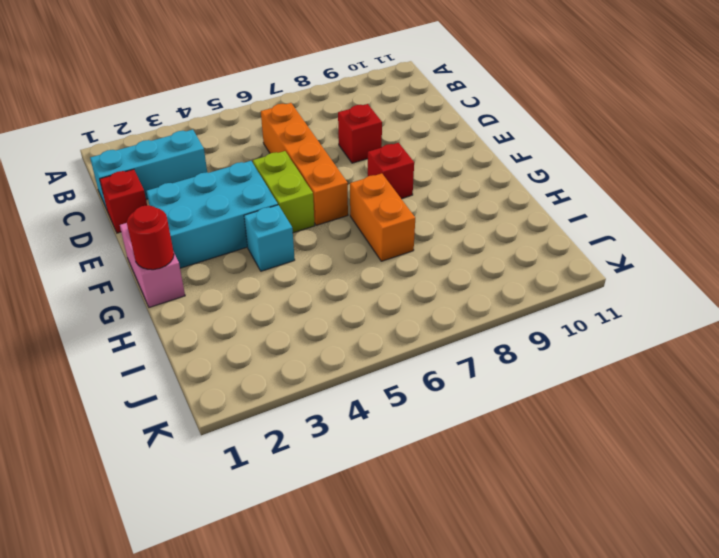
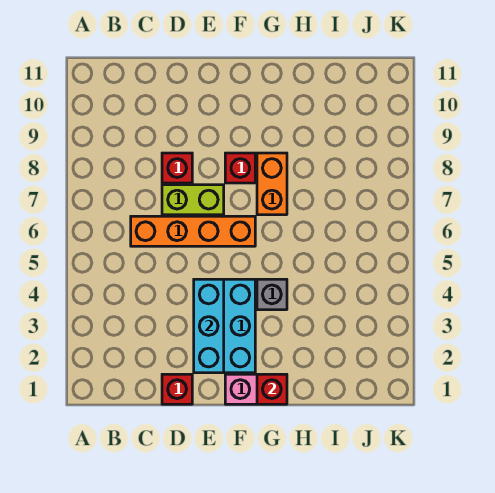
cyan brick C1:C3 level 1 -> cyan brick E2:E4 level 2
lime brick E5:F5 level 1 -> lime brick D7:E7 level 1
red round brick G1 level 2 -> red brick G1 level 2
cyan brick G4 level 1 -> grey brick G4 level 1
orange brick G7:H7 level 1 -> orange brick G7:G8 level 1

